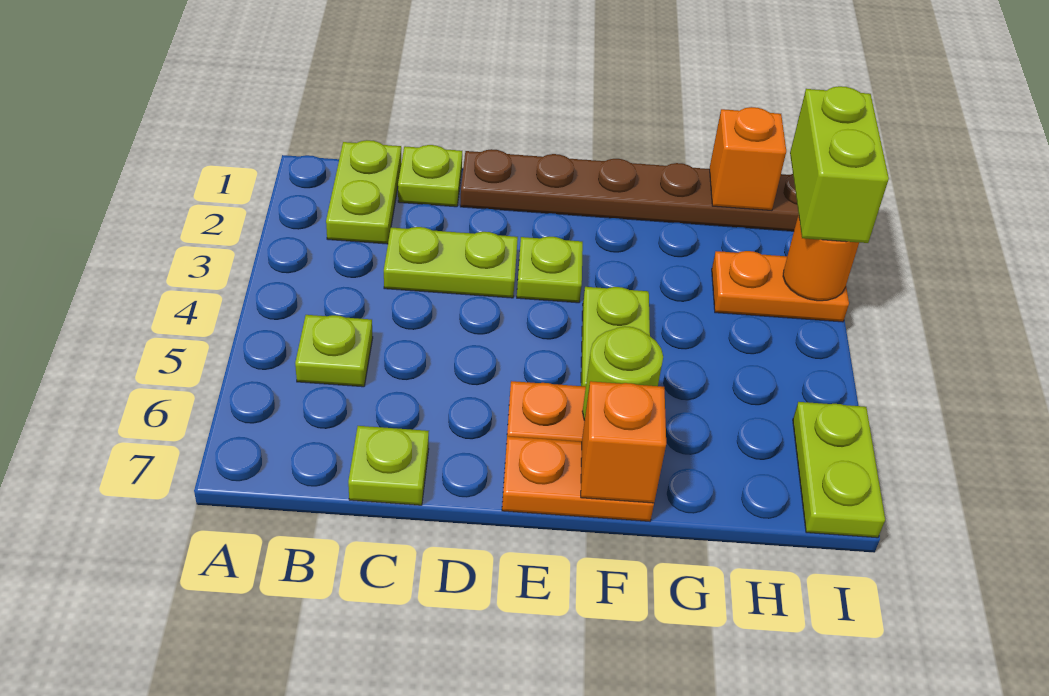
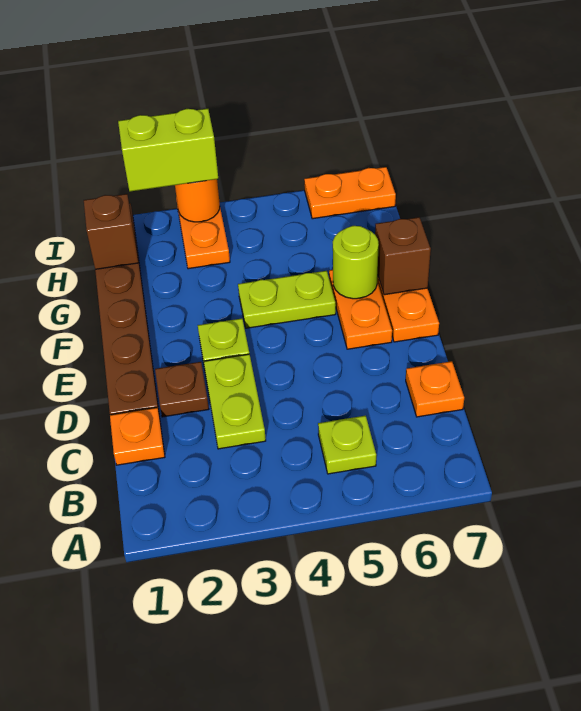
lime plate B1:B2 level 1 -> none
lime plate C1 level 1 -> orange plate C1 level 1
lime plate C7 level 1 -> orange plate C7 level 1
none -> brown plate D2 level 1
orange brick F7 level 2 -> brown brick F7 level 2
orange brick H1 level 2 -> brown brick H1 level 2
lime plate I6:I7 level 1 -> orange plate I6:I7 level 1

